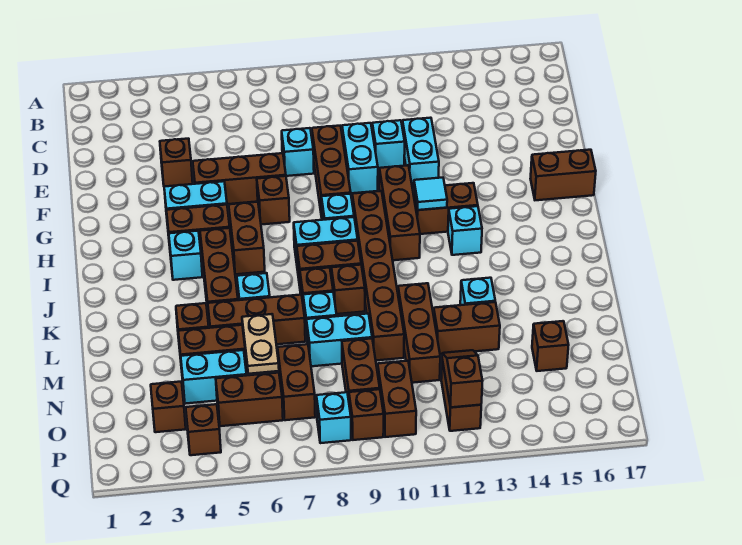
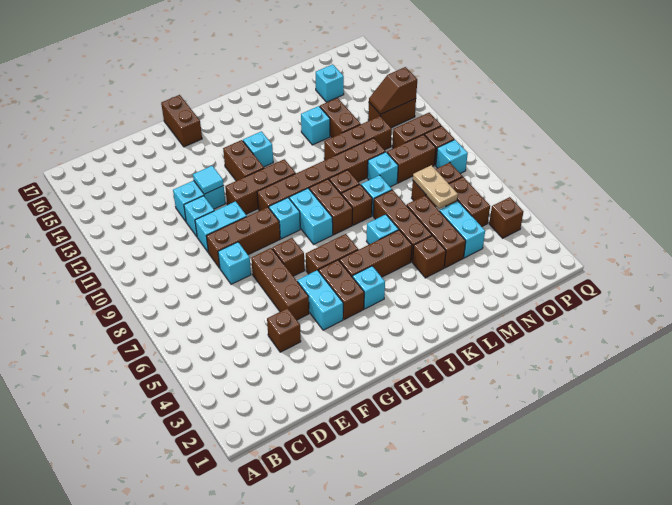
cyan tile H12 level 2 -> cyan tile F12 level 2
tan plate M6:N6 level 2 -> tan plate N6:N7 level 2
cyan brick M8:M9 level 1 -> cyan brick M9 level 1
brown brick N15 level 1 -> cyan brick N15 level 1
brown brick O3 level 1 -> none

